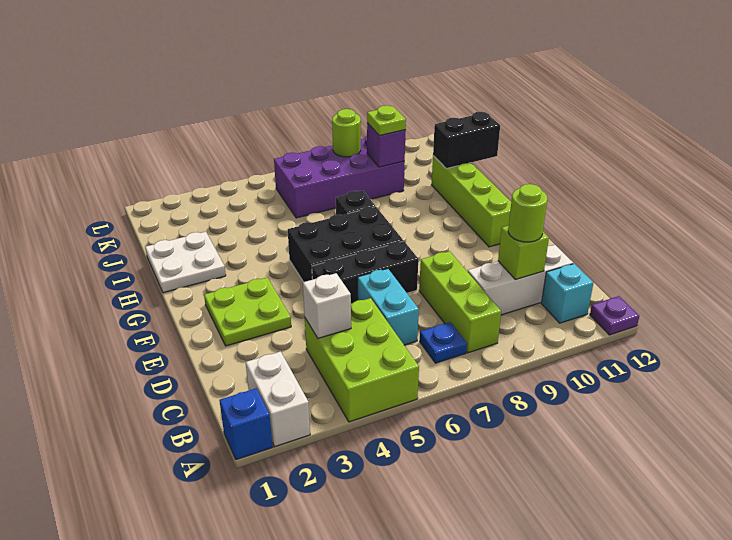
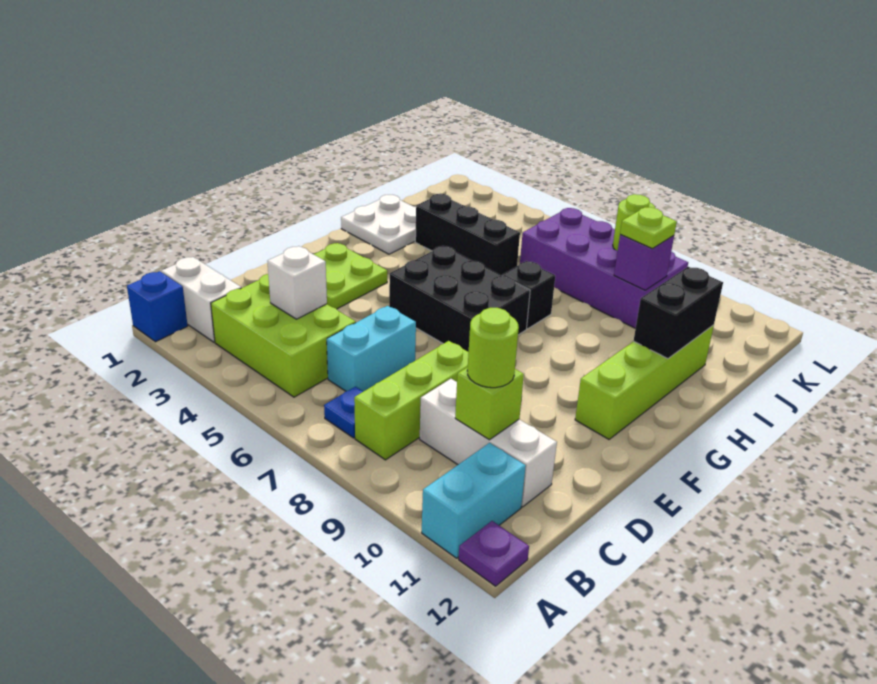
white brick A2:B2 level 1 -> white brick B1:B2 level 1
lime brick A4:C5 level 1 -> lime brick B3:C5 level 1
cyan brick B11 level 1 -> cyan brick A11:B11 level 1
black brick E5:E7 level 1 -> black brick I3:I5 level 1
black brick I11:I12 level 2 -> black brick H11:I11 level 2

